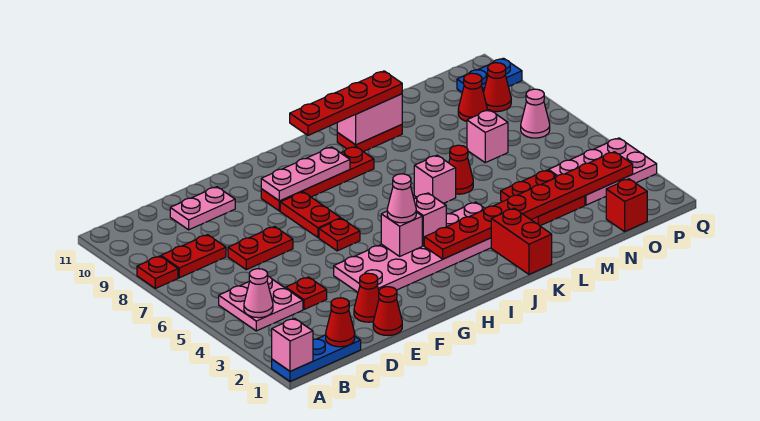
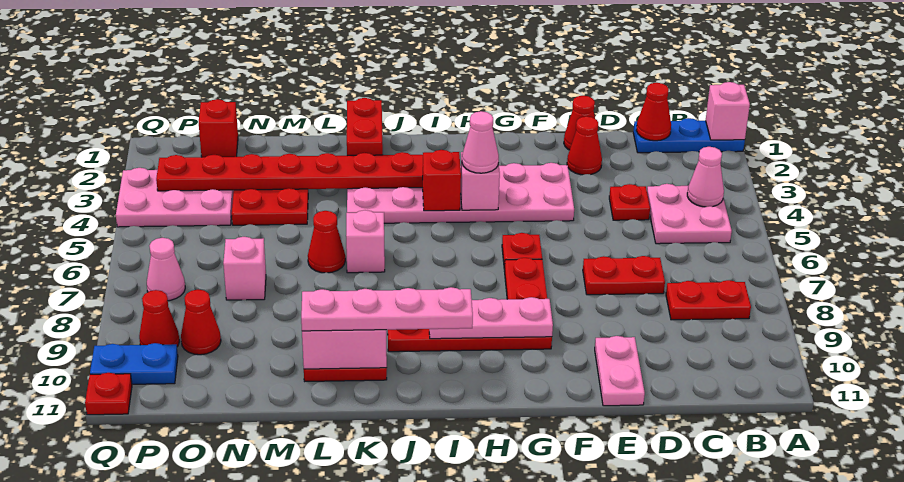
red plate A8 level 1 -> red plate Q11 level 1
pink plate D10:E10 level 1 -> pink plate E10:E11 level 1
pink brick I4 level 2 -> red brick I4 level 2
red plate I10:L10 level 3 -> pink plate I10:L10 level 3

